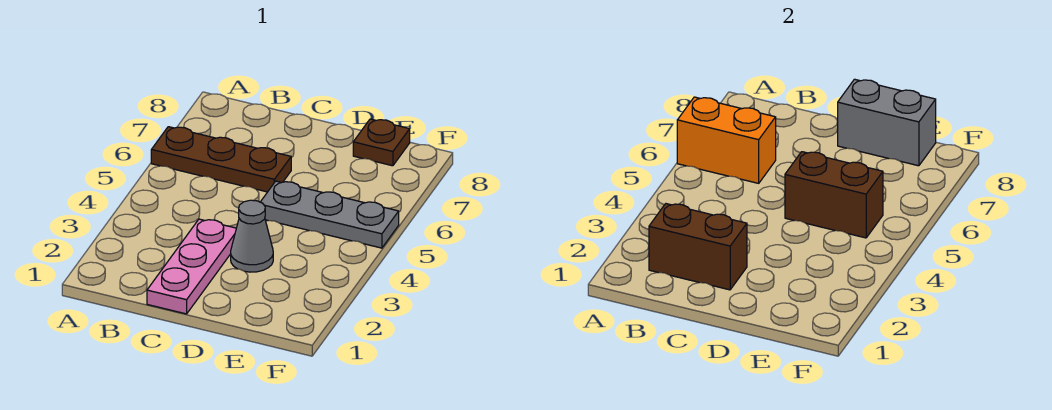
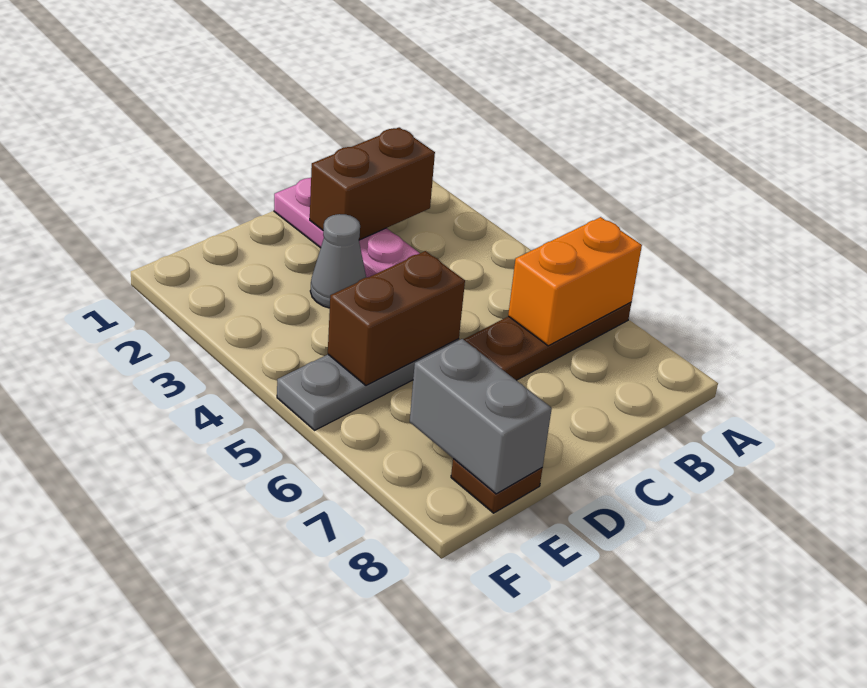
grey brick D8:E8 level 2 -> grey brick E7:E8 level 2

